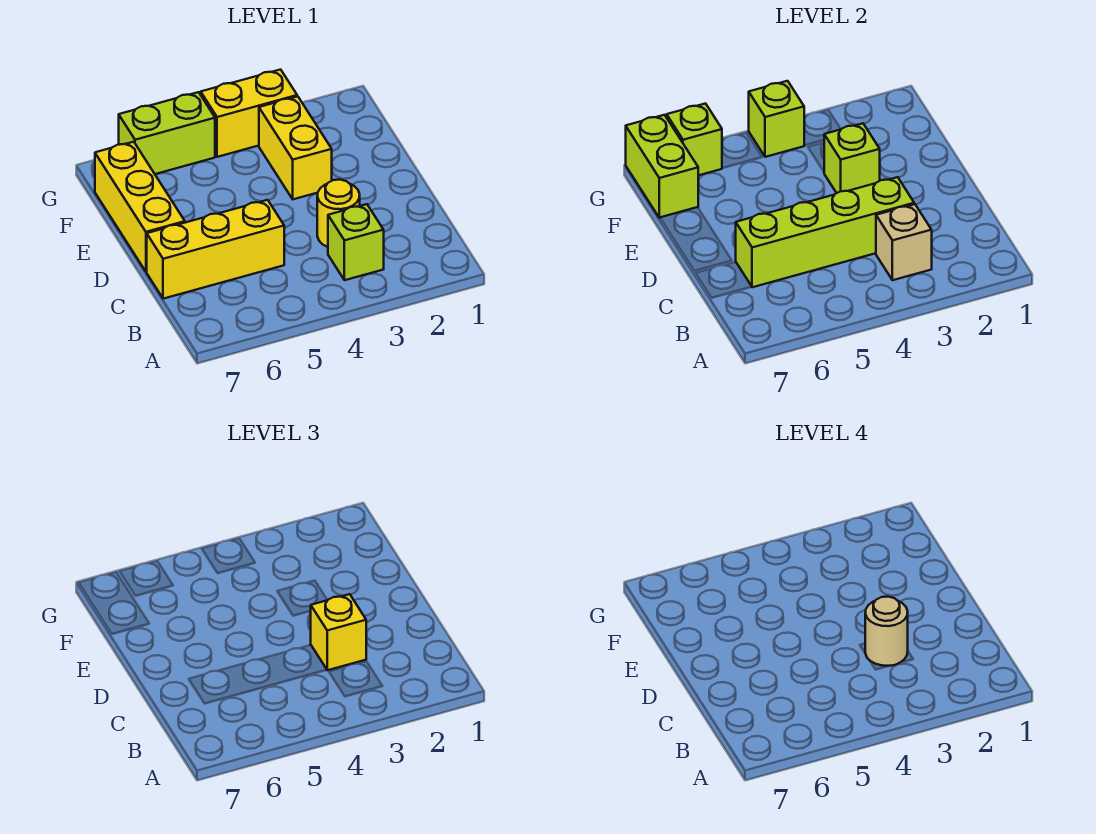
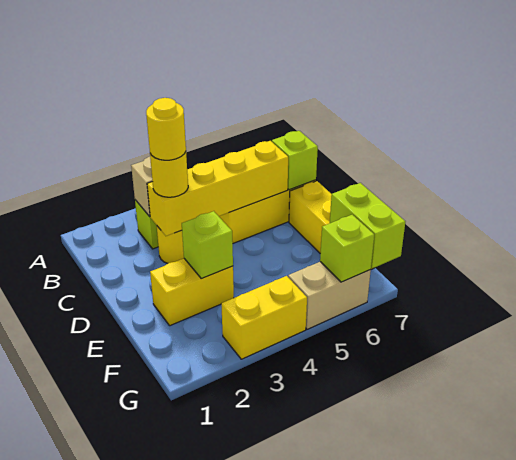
lime brick C3:C6 level 2 -> yellow brick C3:C6 level 2
yellow brick C3 level 3 -> yellow round brick C3 level 3
tan round brick C3 level 4 -> yellow round brick C3 level 4
yellow brick E3:F3 level 1 -> yellow brick E2:E3 level 1
lime brick G4 level 2 -> lime brick C7 level 2
lime brick G5:G6 level 1 -> tan brick G5:G6 level 1

